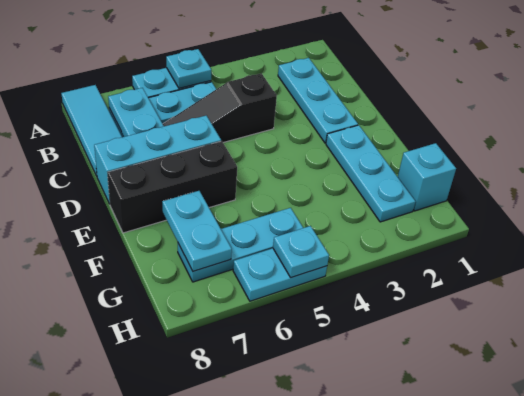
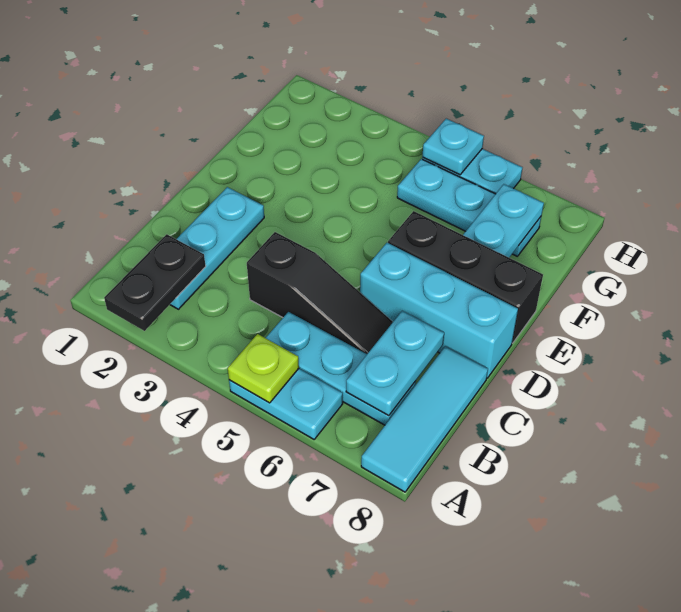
none -> black plate A2:B2 level 2
cyan plate A5 level 2 -> lime plate A5 level 2
cyan plate E2:G2 level 1 -> none
cyan brick G1 level 1 -> none

